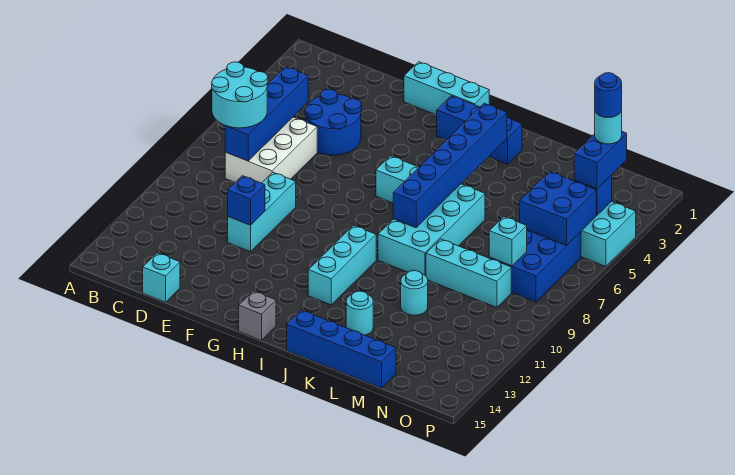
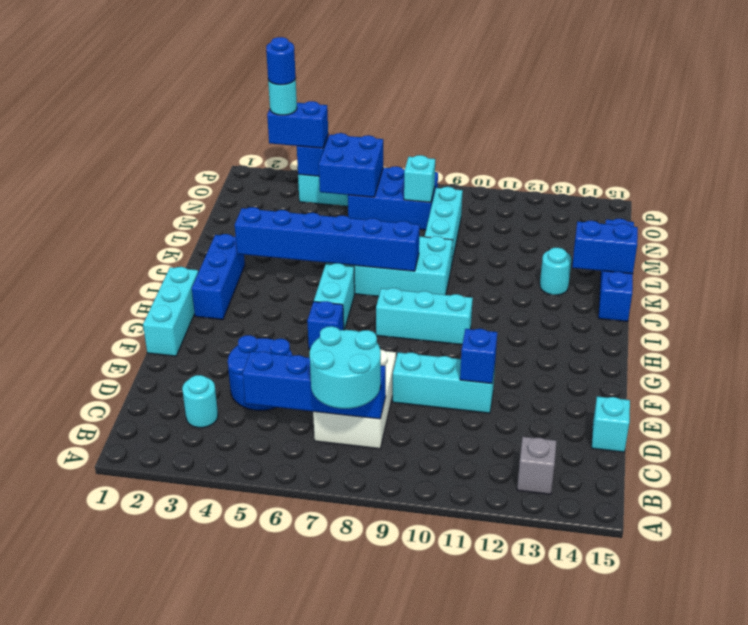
white brick C6:D8 level 1 -> white brick C7:E8 level 1
none -> blue brick G6 level 1
grey brick H15 level 1 -> grey brick B13 level 1
cyan brick I10:I12 level 1 -> cyan brick H8:H10 level 1
none -> blue brick K14:K15 level 2
cyan round brick L11 level 1 -> cyan round brick C3 level 1

